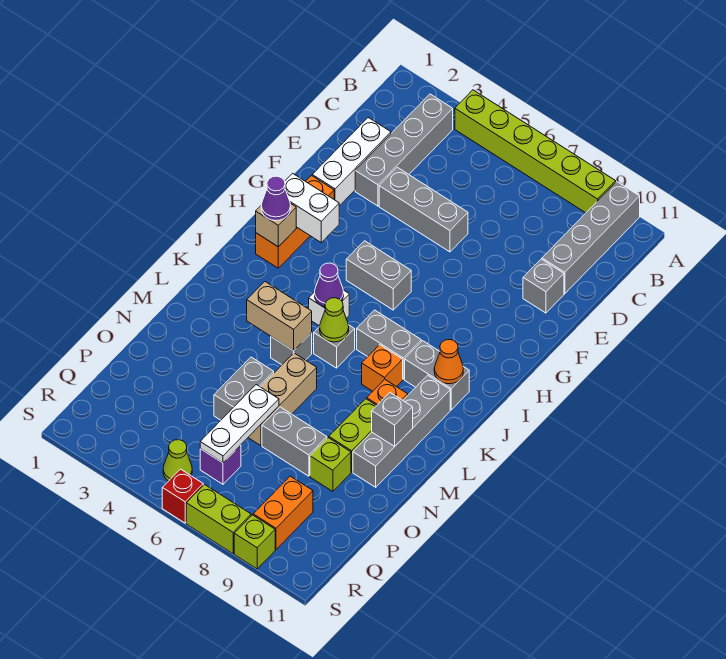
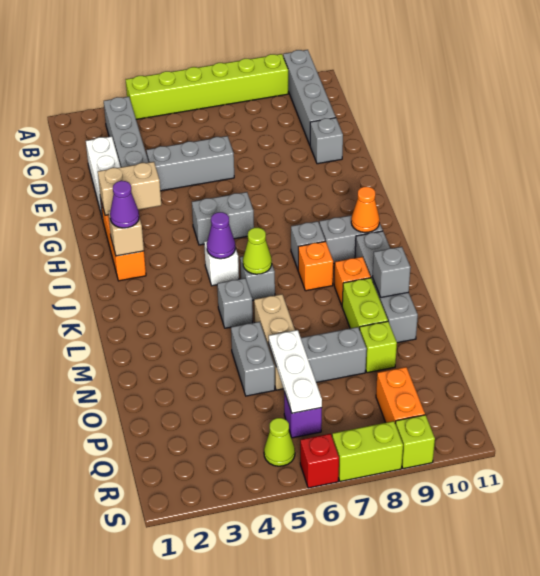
white brick H2:H3 level 2 -> none
grey brick J7:J8 level 1 -> grey brick J8 level 1
tan brick L4:L5 level 2 -> tan brick G2:G3 level 2

